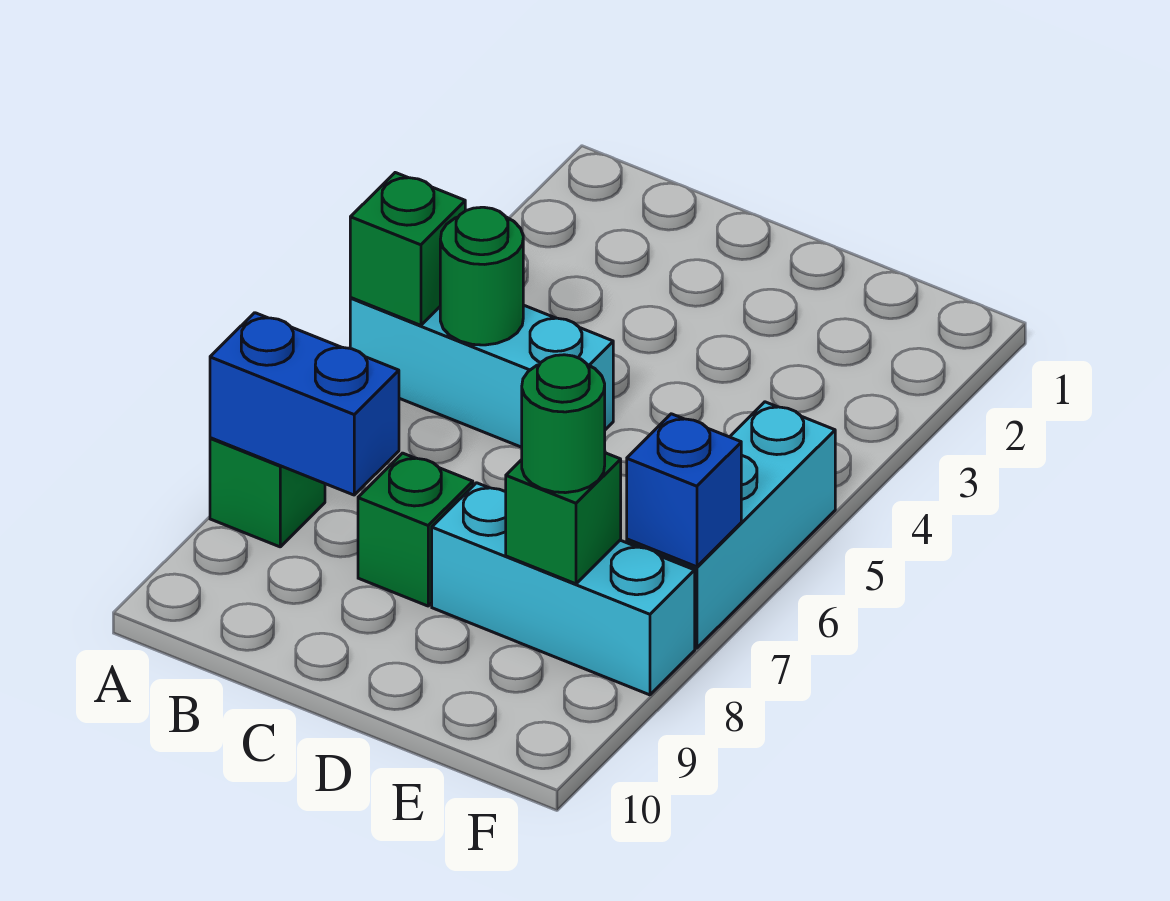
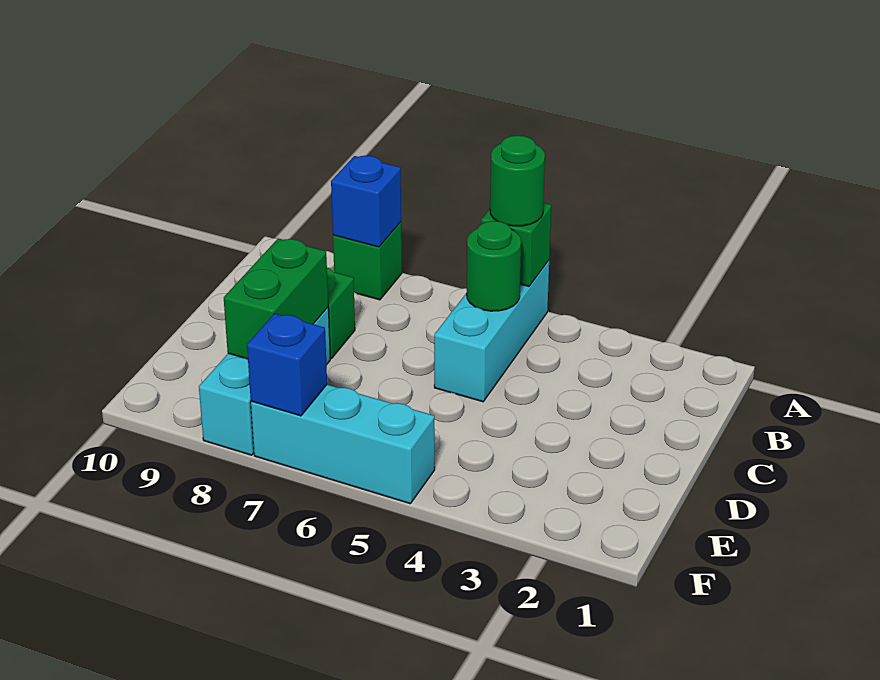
blue brick A8:B8 level 2 -> blue brick A8 level 2
green brick E8 level 2 -> green brick D8:E8 level 2
green round brick E8 level 3 -> green round brick A5 level 3

